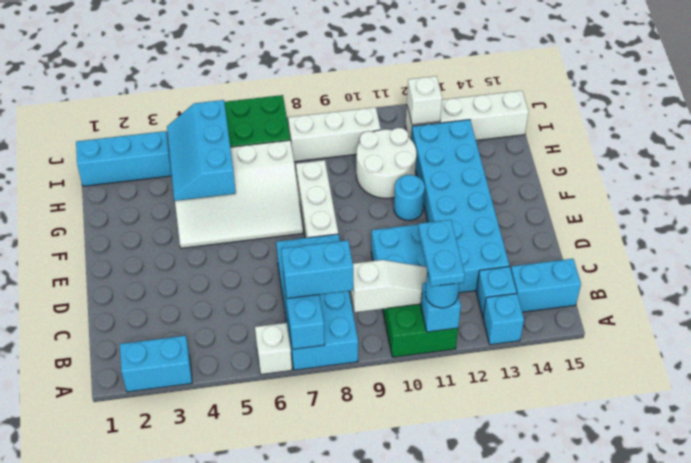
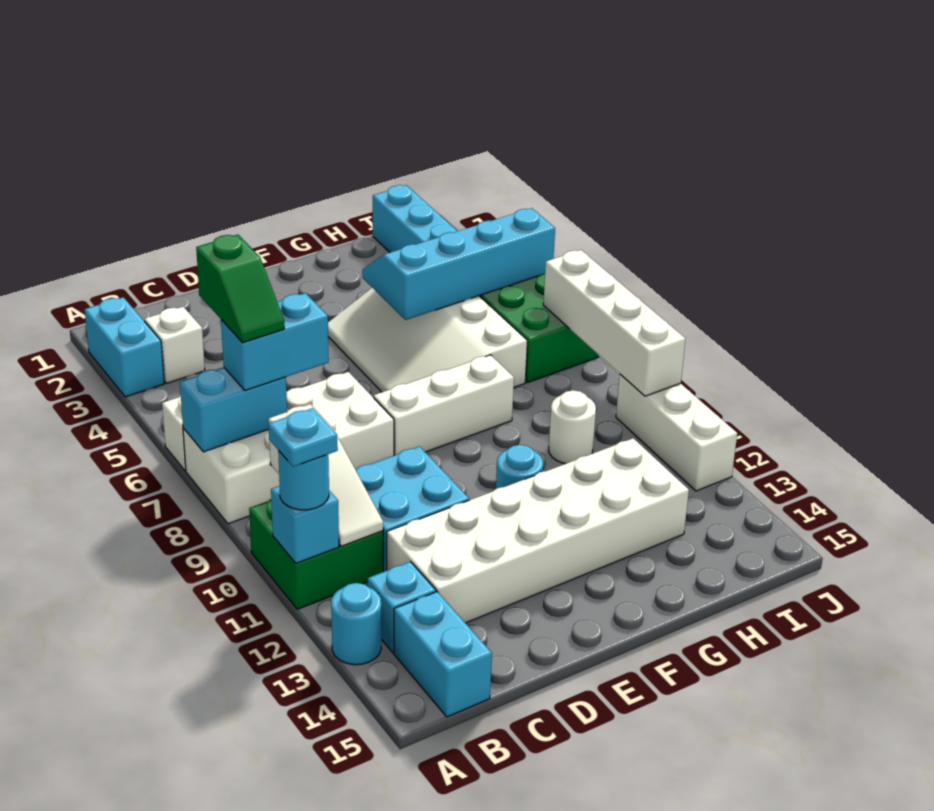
cyan brick A7:D8 level 1 -> white brick A7:D8 level 1
cyan plate A11:B11 level 4 -> cyan plate A11 level 4
cyan brick A13 level 1 -> cyan round brick A13 level 1
none -> green slope B6:B7 level 4 top 6
cyan brick B7:B8 level 3 -> cyan brick B7:C7 level 3
cyan brick C12:H13 level 1 -> white brick C12:H13 level 1
cyan slope G4:I5 level 2 top 5 -> cyan slope G4:J5 level 2 top 5
white round brick G10:H11 level 1 -> white round brick H10 level 1
white brick I8:I10 level 1 -> white brick J10:J12 level 1
white brick I12:I15 level 1 -> white brick J7:J10 level 2
white brick I12 level 2 -> white brick B3 level 1

